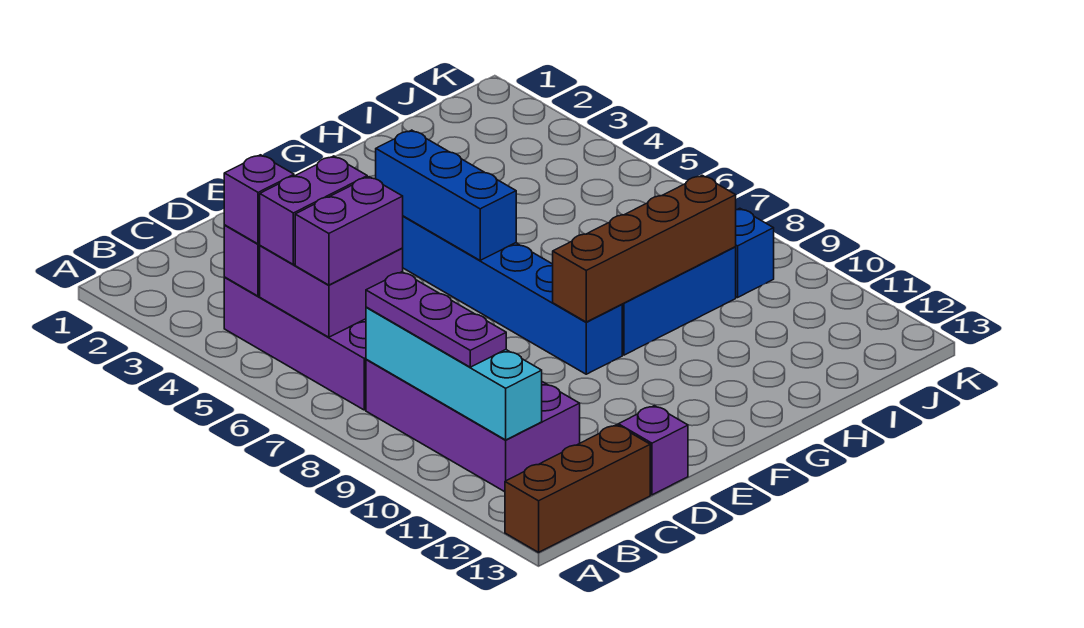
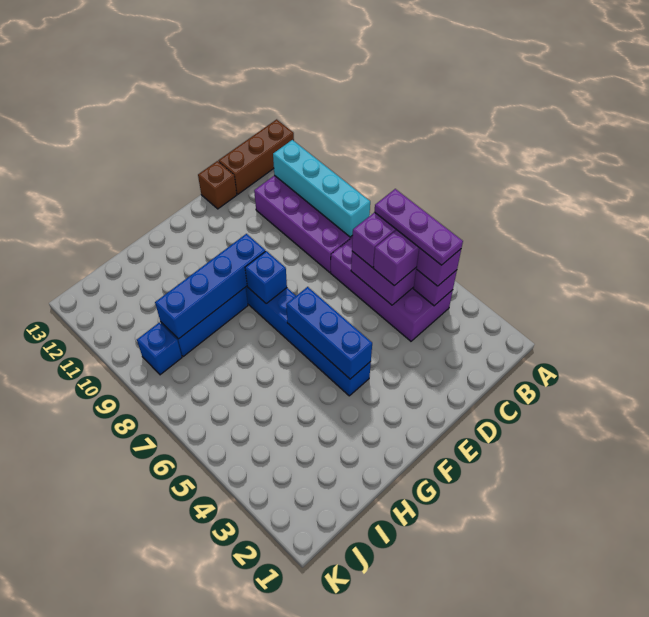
purple plate B8:B10 level 3 -> purple plate B4:B6 level 4
purple brick D13 level 1 -> brown brick D13 level 1
none -> blue brick F8 level 2
brown brick F9:I9 level 2 -> blue brick F9:I9 level 2

